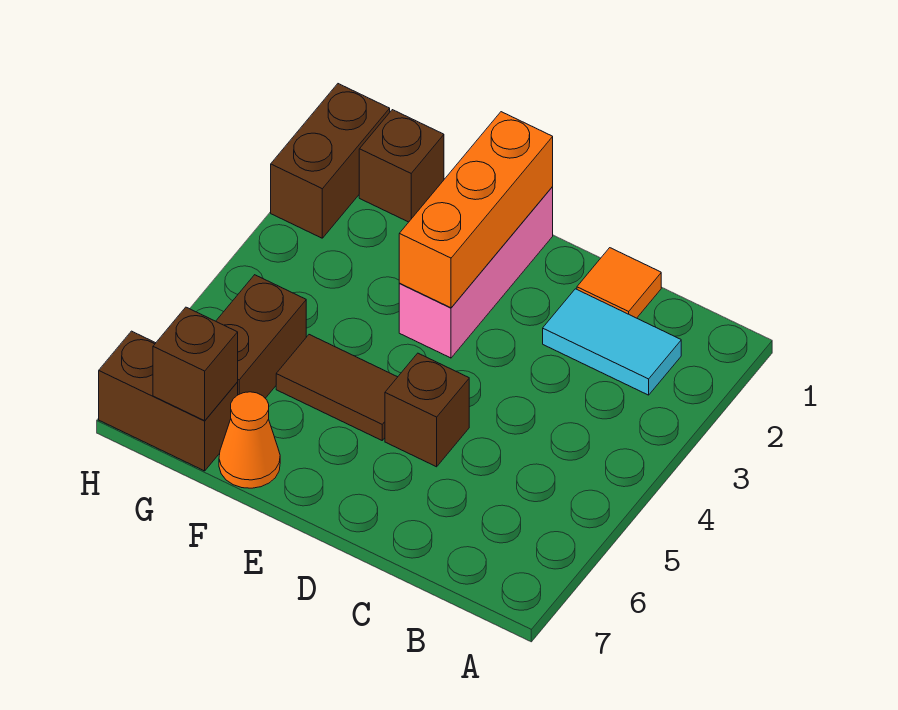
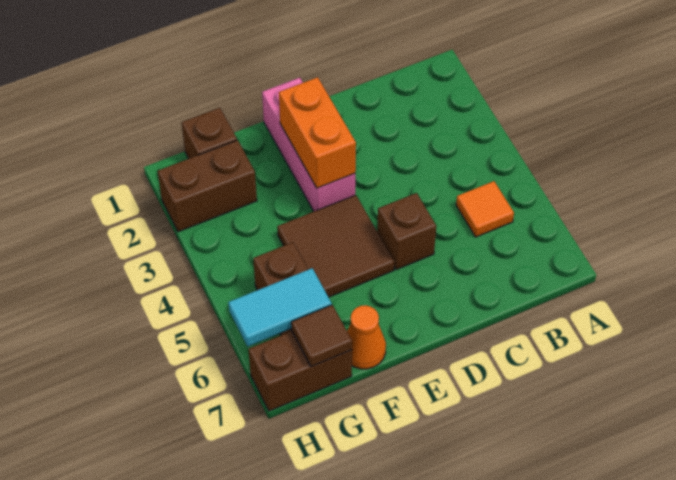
cyan tile B2:C2 level 1 -> cyan tile G6:H6 level 2
orange tile C1 level 1 -> orange tile B5 level 1
orange brick E1:E3 level 2 -> orange brick E2:E3 level 2
brown tile E5:F5 level 1 -> brown tile E4:F5 level 1
brown brick G7 level 2 -> brown tile G7 level 2
brown brick H1:H2 level 1 -> brown brick G2:H2 level 1

